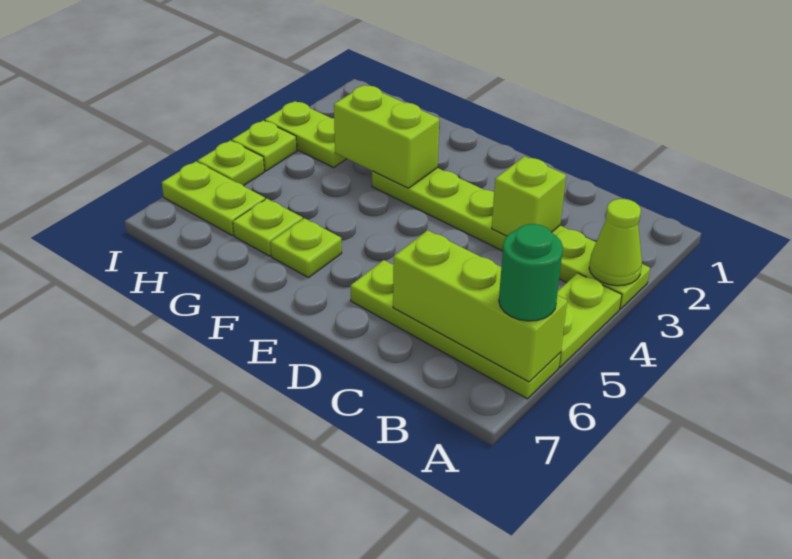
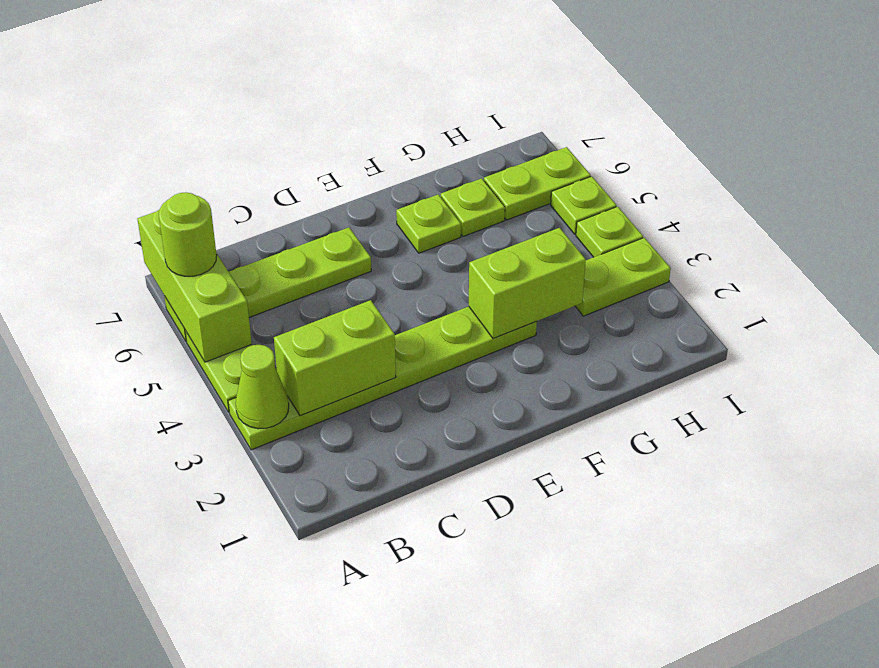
lime brick A6:C6 level 2 -> lime brick A5:A7 level 2
green round brick A6 level 3 -> lime round brick A6 level 3
lime brick C3 level 2 -> lime brick B3:C3 level 2

